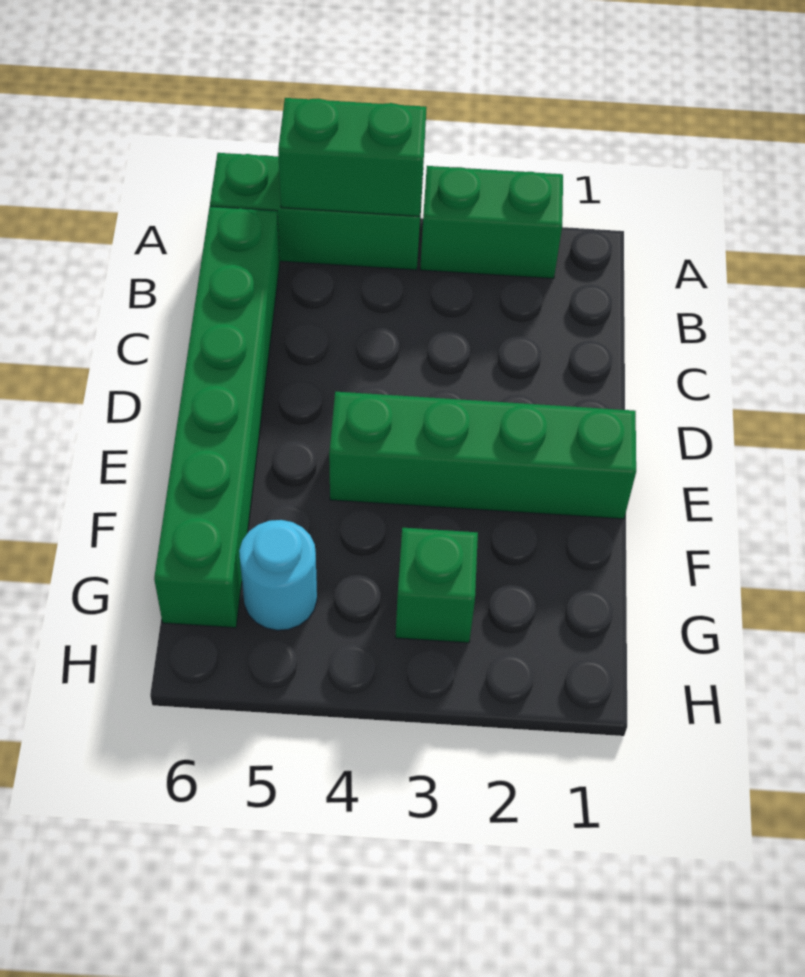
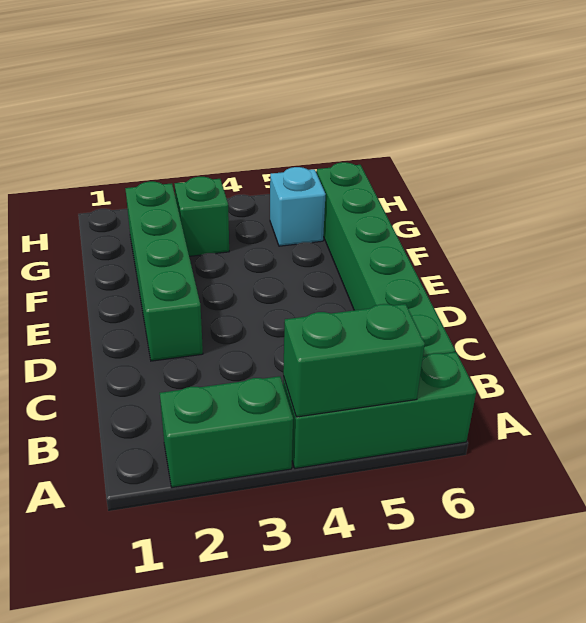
green brick E1:E4 level 1 -> green brick D2:G2 level 1
cyan round brick G5 level 1 -> cyan brick G5 level 1

